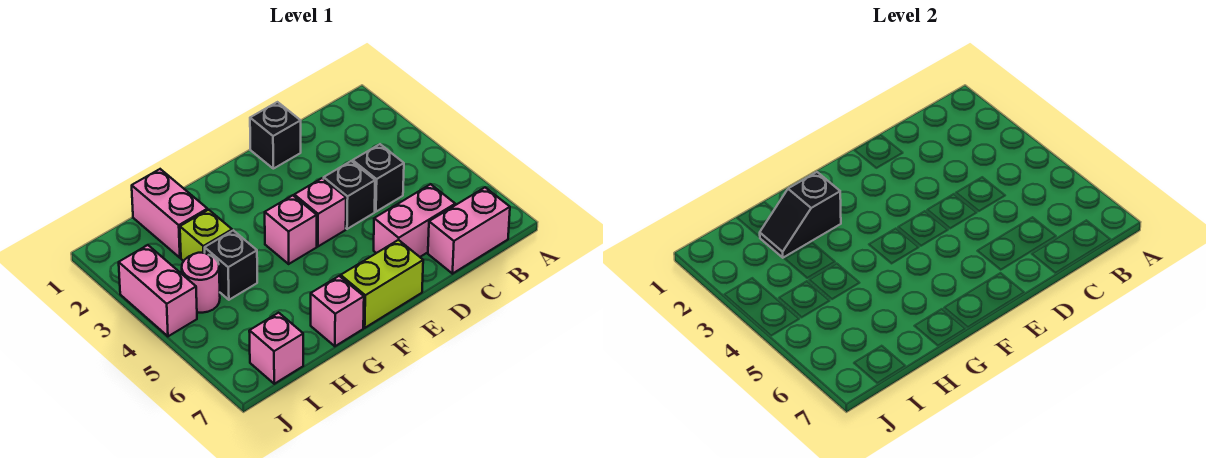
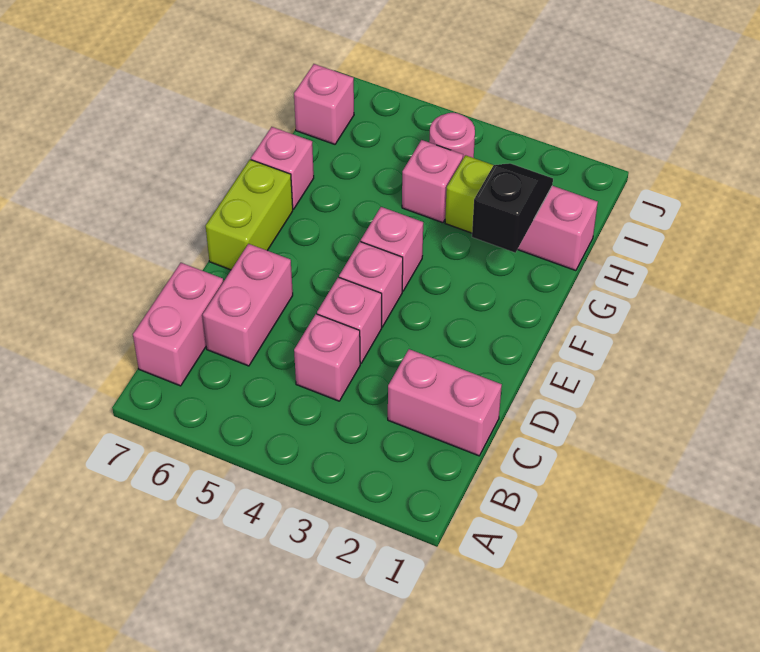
black brick C4 level 1 -> pink brick C4 level 1
black brick D1 level 1 -> none
black brick D4 level 1 -> pink brick D4 level 1
black brick H4 level 1 -> pink brick H4 level 1
pink brick J3:J4 level 1 -> pink brick C1:C2 level 1

